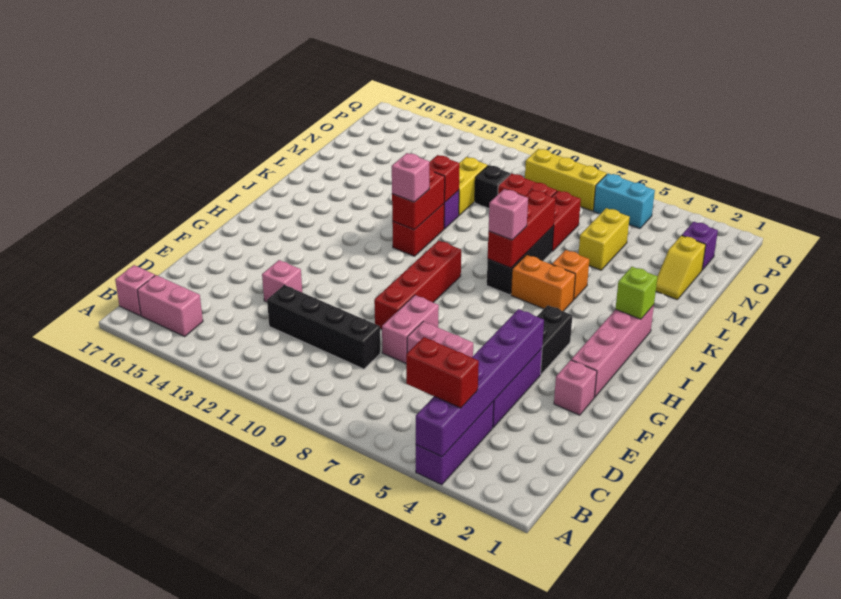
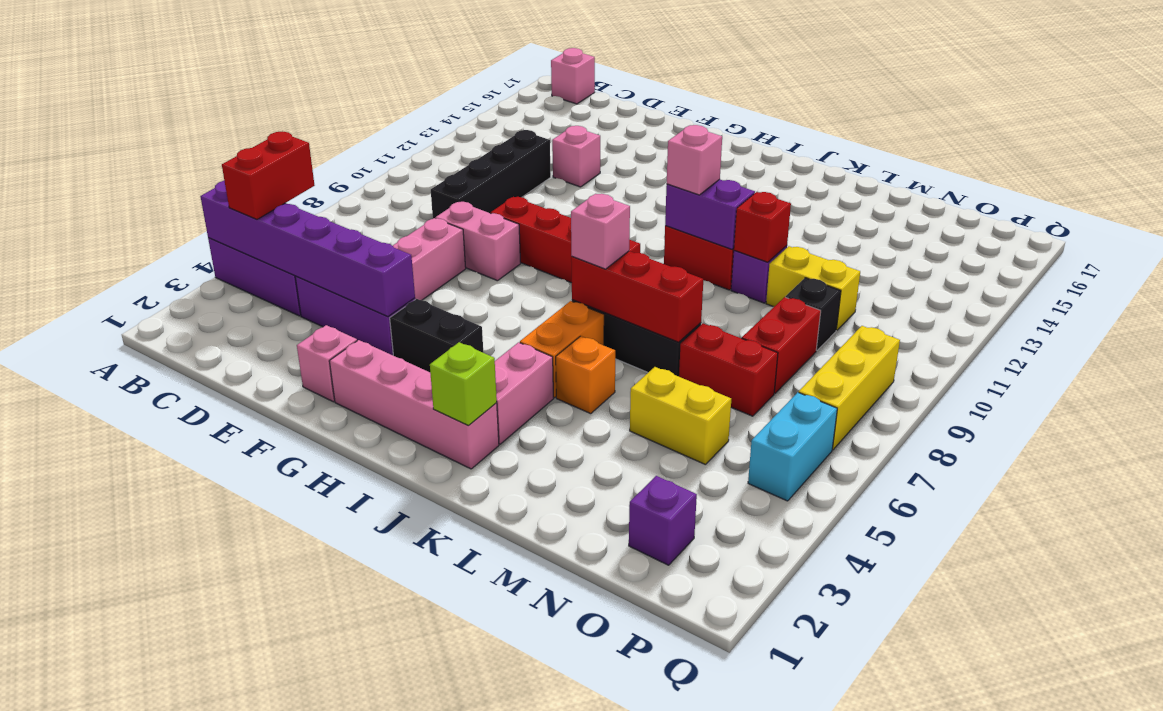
pink brick B15:B16 level 1 -> pink brick J3:J4 level 1
red brick J11:K11 level 2 -> purple brick J11:K11 level 2
yellow slope M2:N2 level 1 top N -> none

